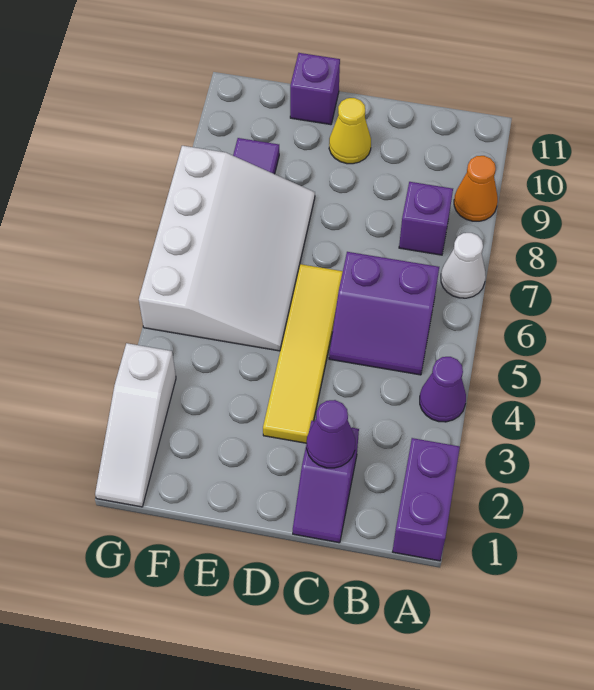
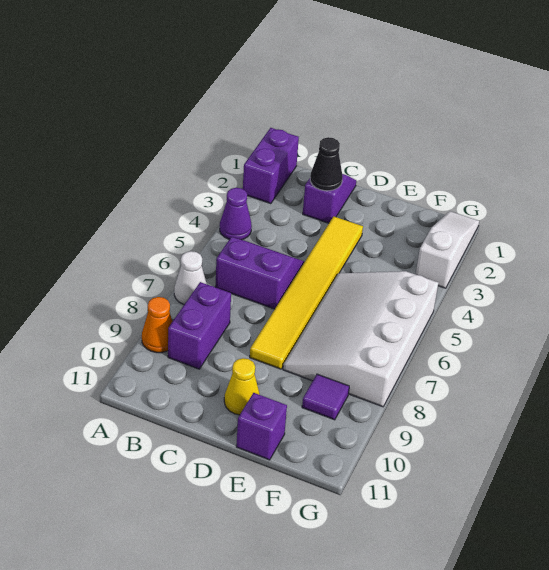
purple brick B8 level 1 -> purple brick B8:B9 level 1
purple cone C2 level 2 -> black cone C2 level 2
yellow tile D3:D6 level 1 -> yellow tile D3:D8 level 1

